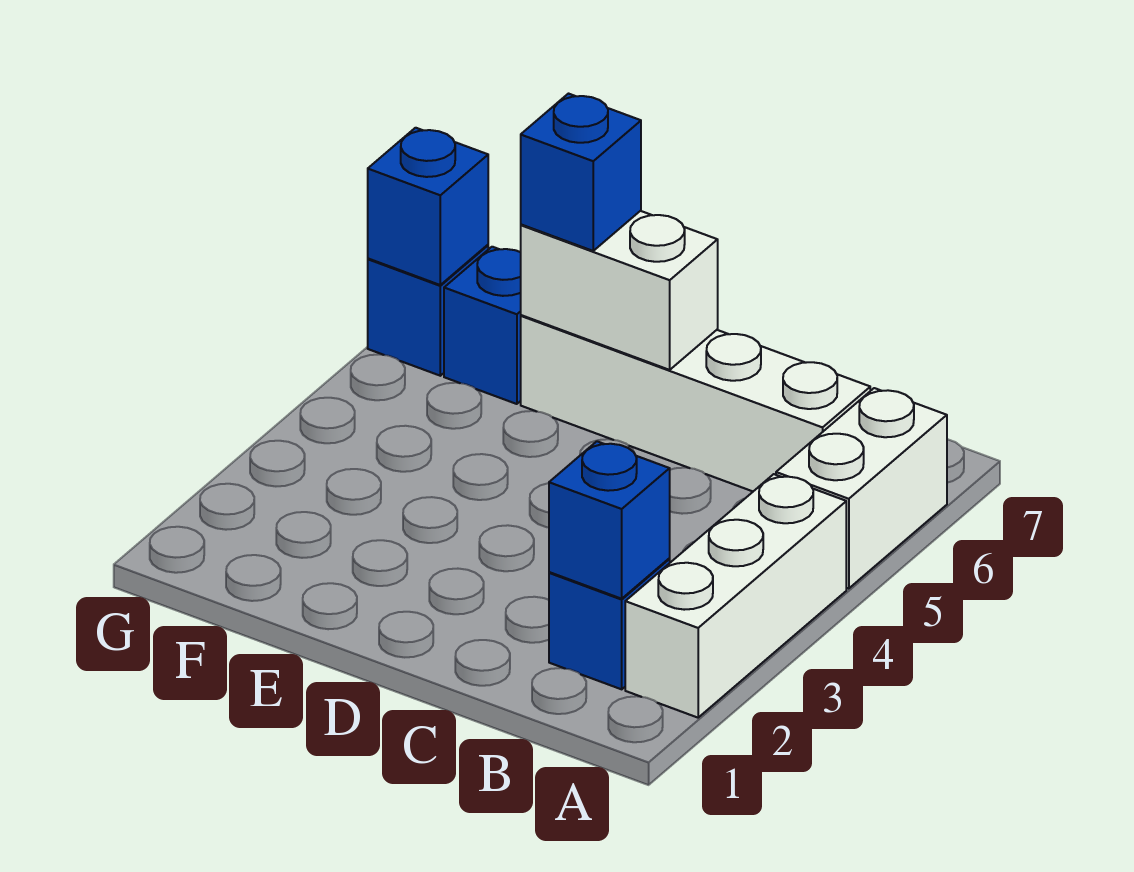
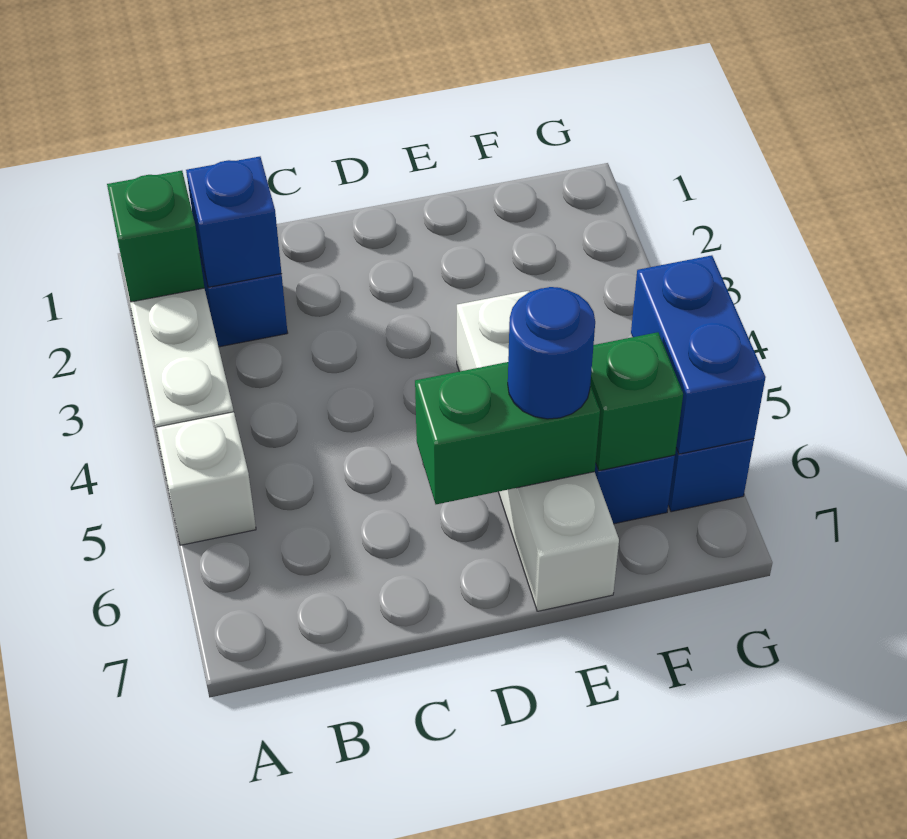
none -> green brick A2 level 2
white brick A5:A6 level 1 -> white brick A5 level 1
white brick B6:E6 level 1 -> white brick E4:E7 level 1
white brick D6:E6 level 2 -> green brick D6:E6 level 2
blue brick E6 level 3 -> blue round brick E6 level 3
none -> green brick F6 level 2
blue brick G6 level 2 -> blue brick G5:G6 level 2

